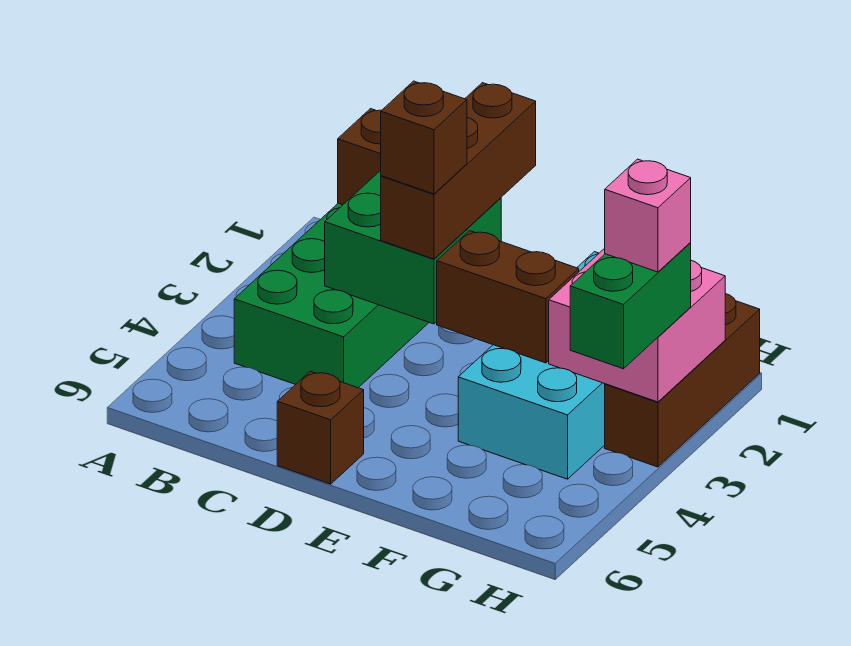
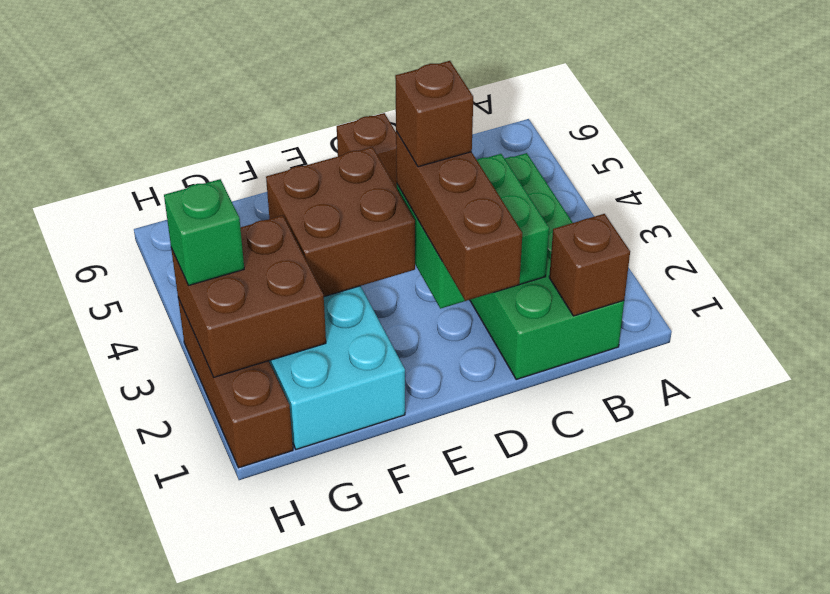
brown brick E3:F3 level 2 -> brown brick E3:F4 level 2
pink brick G2:H3 level 2 -> brown brick G2:H3 level 2
green brick H3:H4 level 3 -> green brick H3 level 3
pink brick H3 level 4 -> none

